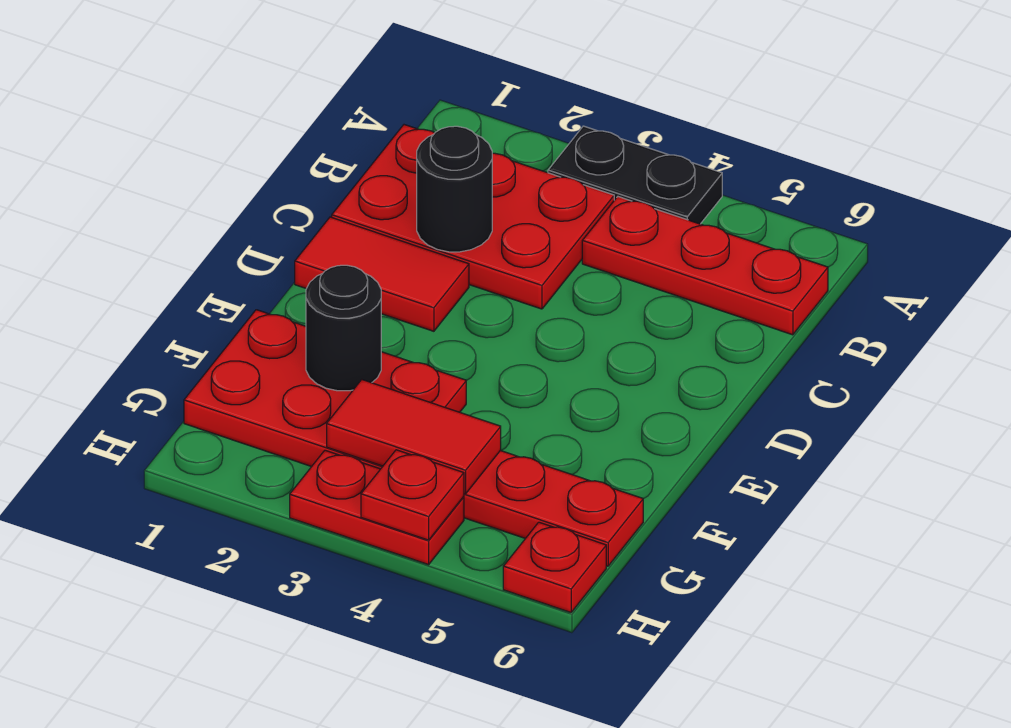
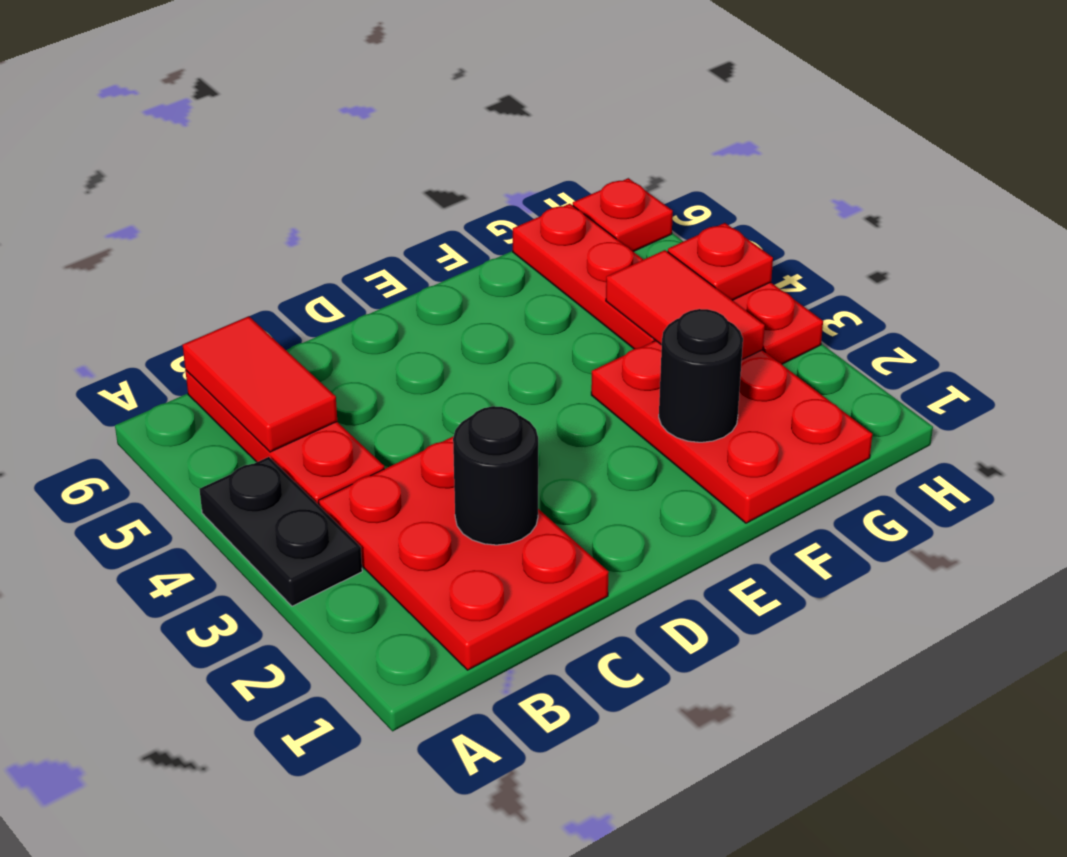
red tile D1:D2 level 1 -> red tile B5:B6 level 2

